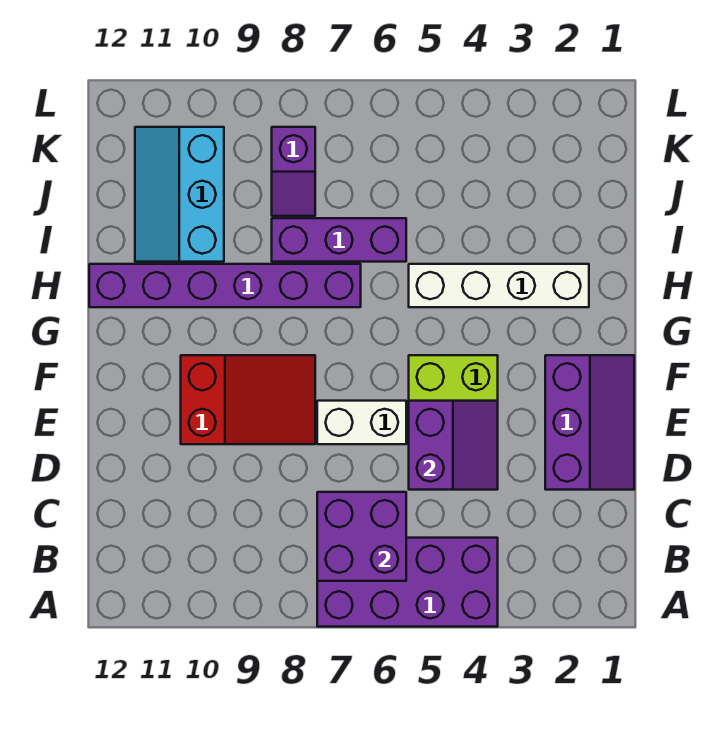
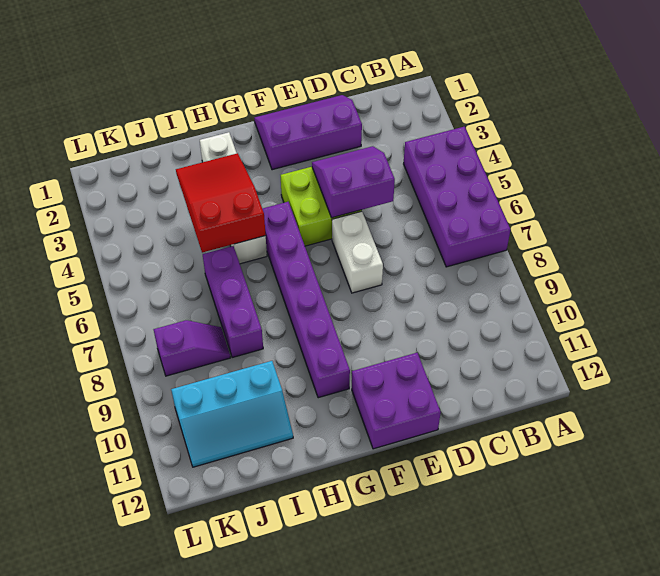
purple brick B6:C7 level 2 -> purple brick E11:F12 level 1
red slope E8:F10 level 1 top 10 -> red slope H3:I5 level 2 top 5
purple brick H7:H12 level 1 -> purple brick G5:G10 level 1

